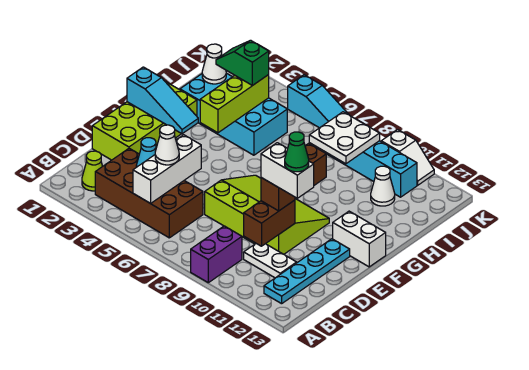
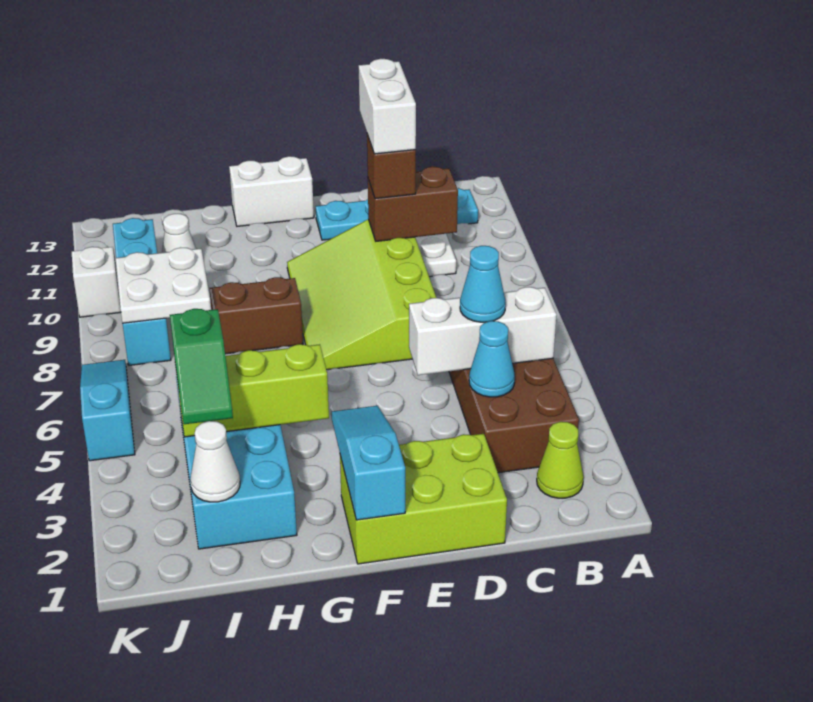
purple brick A9:B9 level 1 -> none
white cone C5 level 3 -> cyan cone C5 level 3
lime brick D1:G2 level 1 -> lime brick D1:F2 level 1
green cone D11 level 5 -> none
white brick F12:F13 level 1 -> white brick F13:G13 level 1

